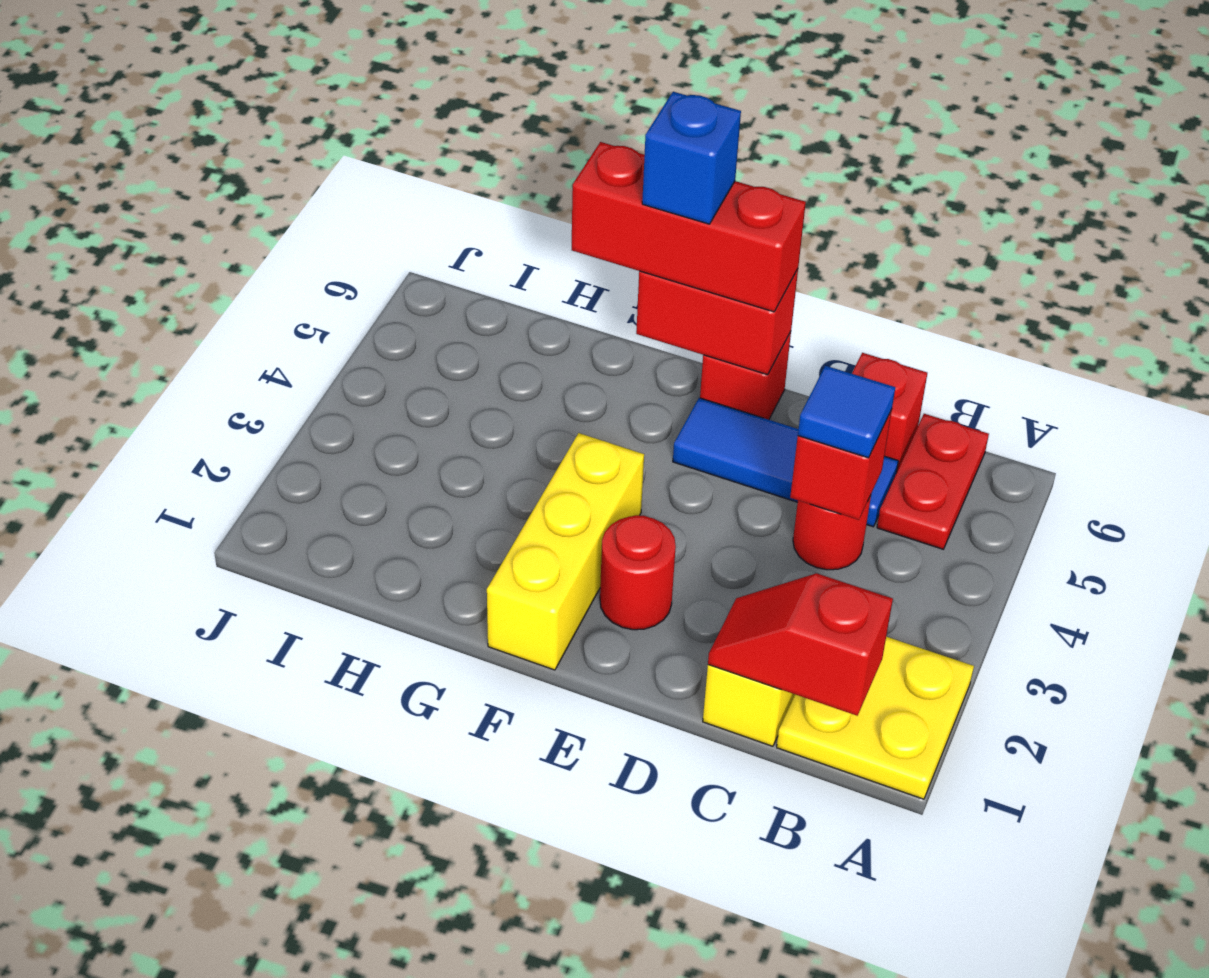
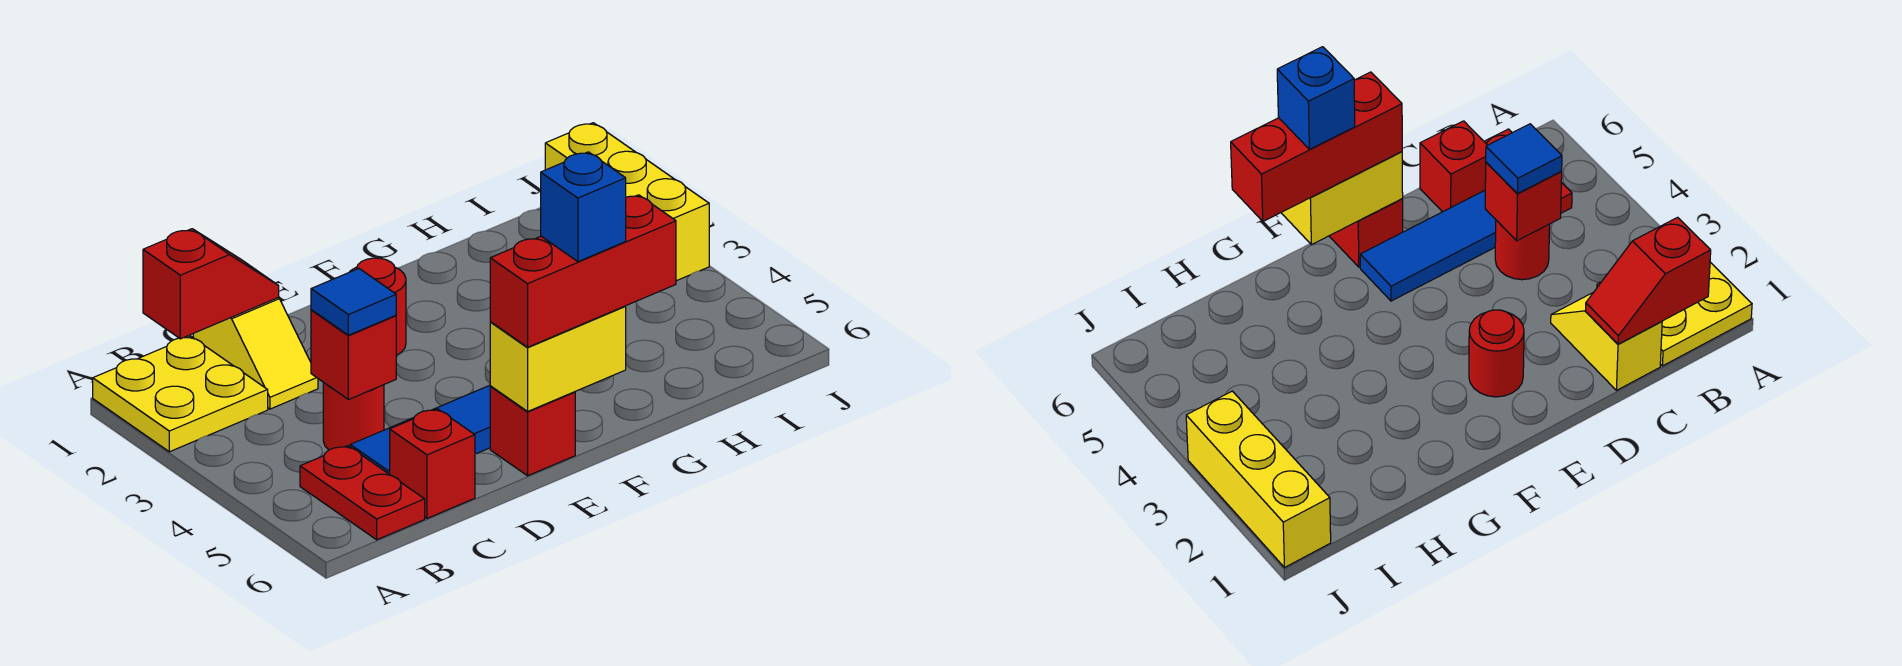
red brick E6:F6 level 2 -> yellow brick E6:F6 level 2
yellow brick F1:F3 level 1 -> yellow brick J1:J3 level 1

